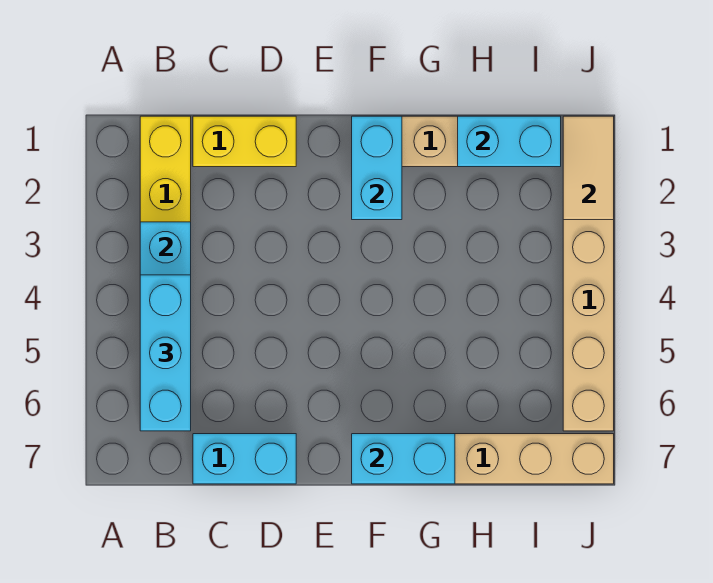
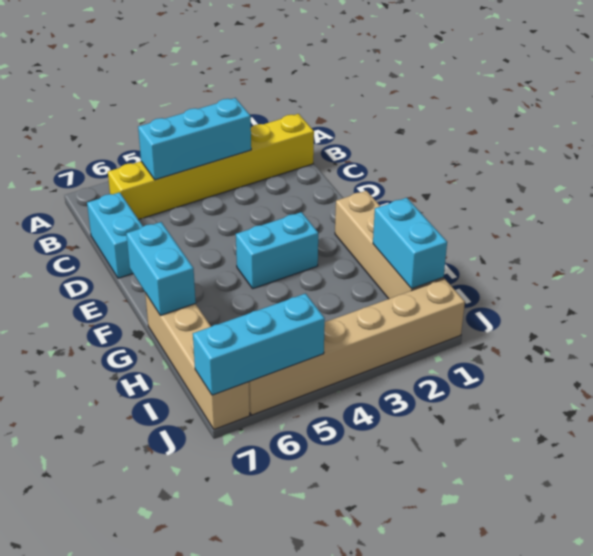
cyan brick B4:B6 level 3 -> cyan brick J5:J7 level 2
yellow brick C1:D1 level 1 -> none
cyan brick F1:F2 level 2 -> cyan brick F3:F4 level 1
tan tile J1:J2 level 2 -> none

